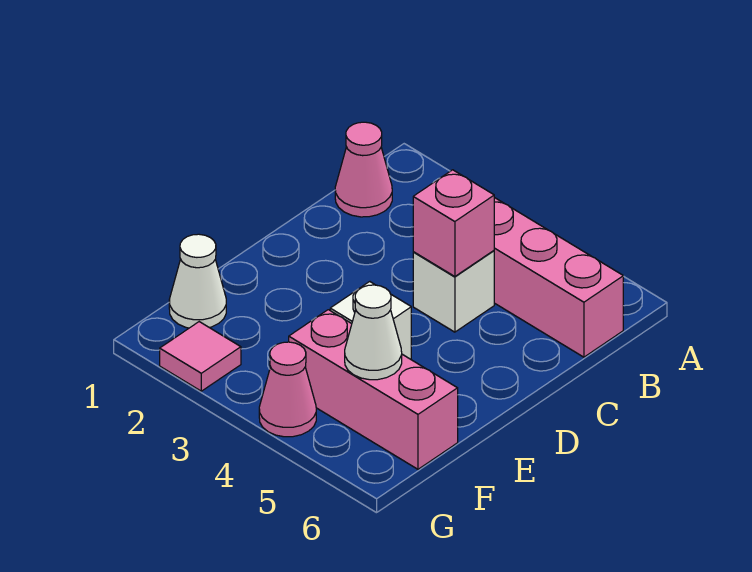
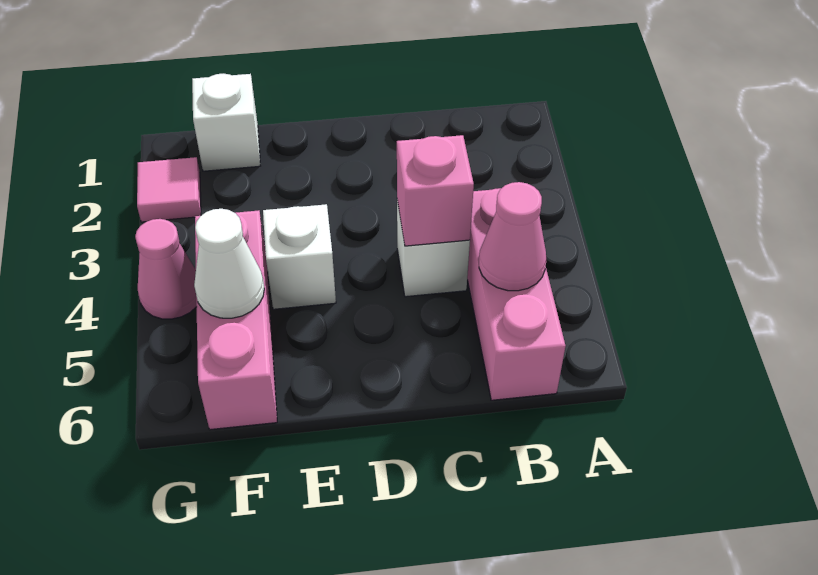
pink cone B1 level 1 -> pink cone B5 level 2
white cone F1 level 1 -> white brick F1 level 1

